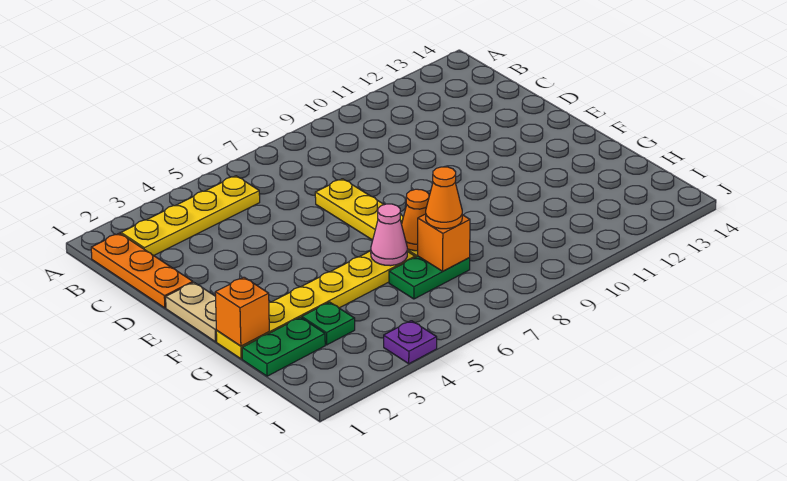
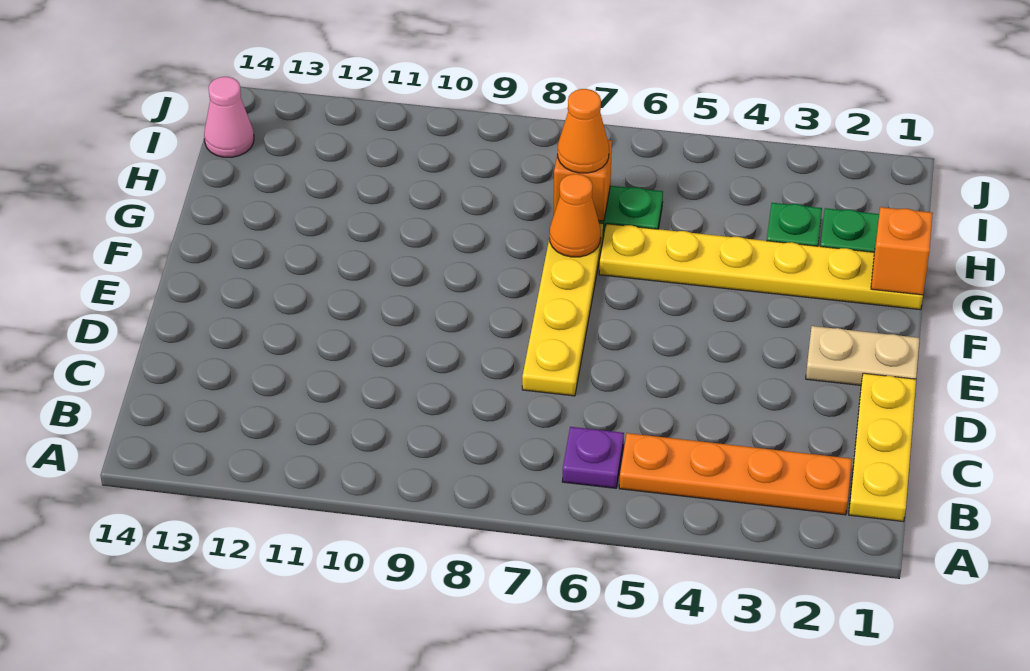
orange plate B1:D1 level 1 -> yellow plate B1:D1 level 1
yellow plate B2:B5 level 1 -> orange plate B2:B5 level 1
tan plate E1:F1 level 1 -> tan plate E1:E2 level 1
pink cone G6 level 2 -> pink cone I14 level 1
purple plate J4 level 1 -> purple plate B6 level 1

